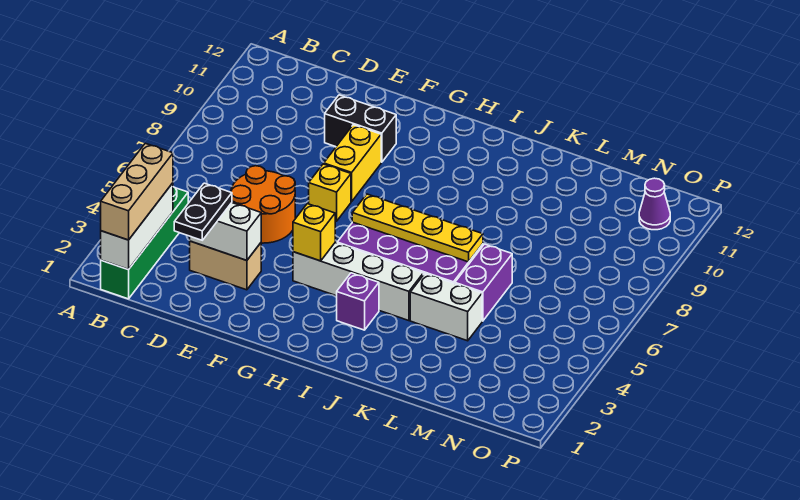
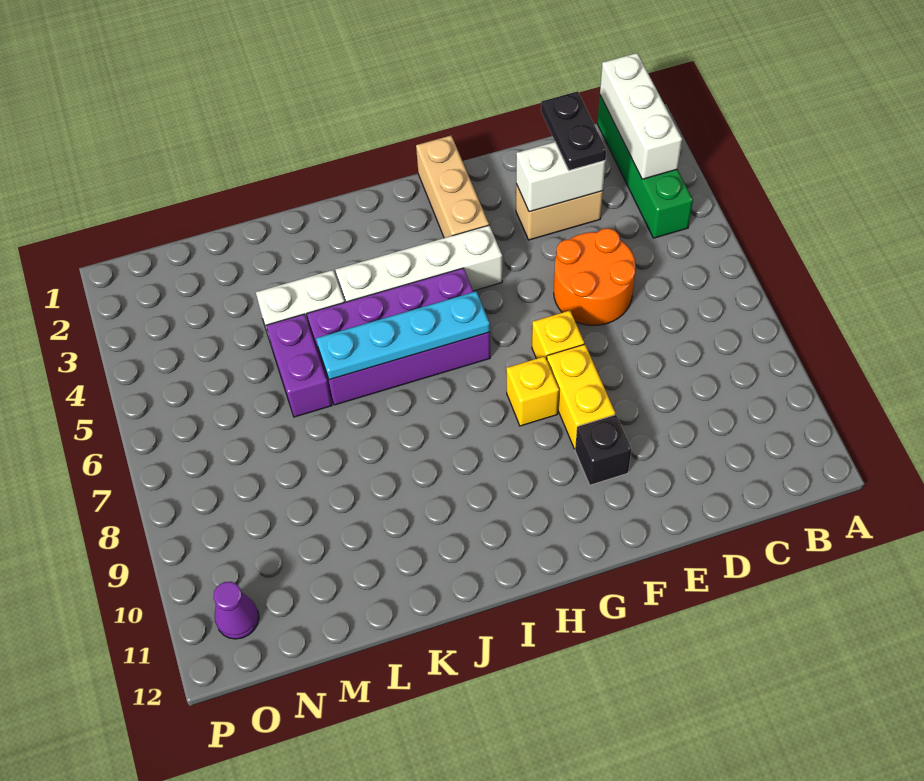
tan brick B1:B3 level 3 -> tan brick G1:G3 level 1
black brick E10:F10 level 1 -> black brick F10 level 1
yellow brick G4 level 2 -> yellow brick G8 level 1
yellow plate H6:K6 level 2 -> cyan plate H6:K6 level 2
purple brick I3 level 1 -> none

